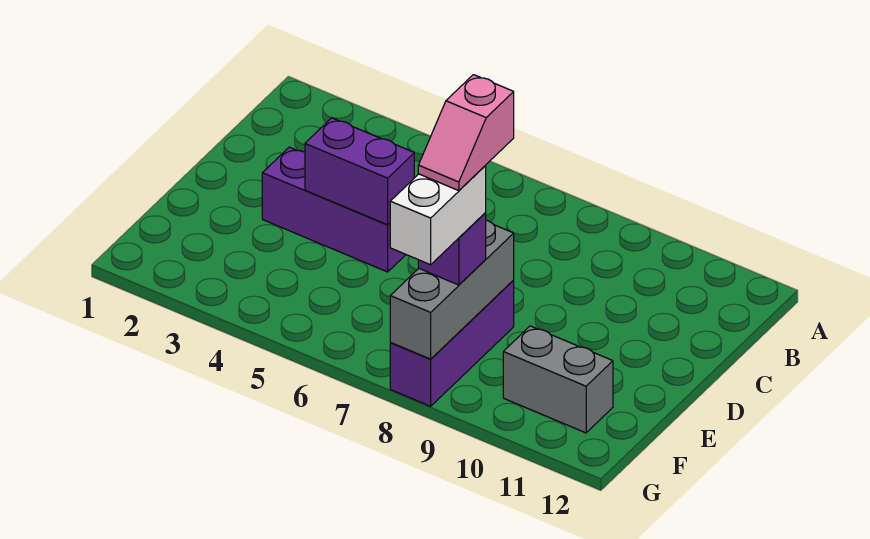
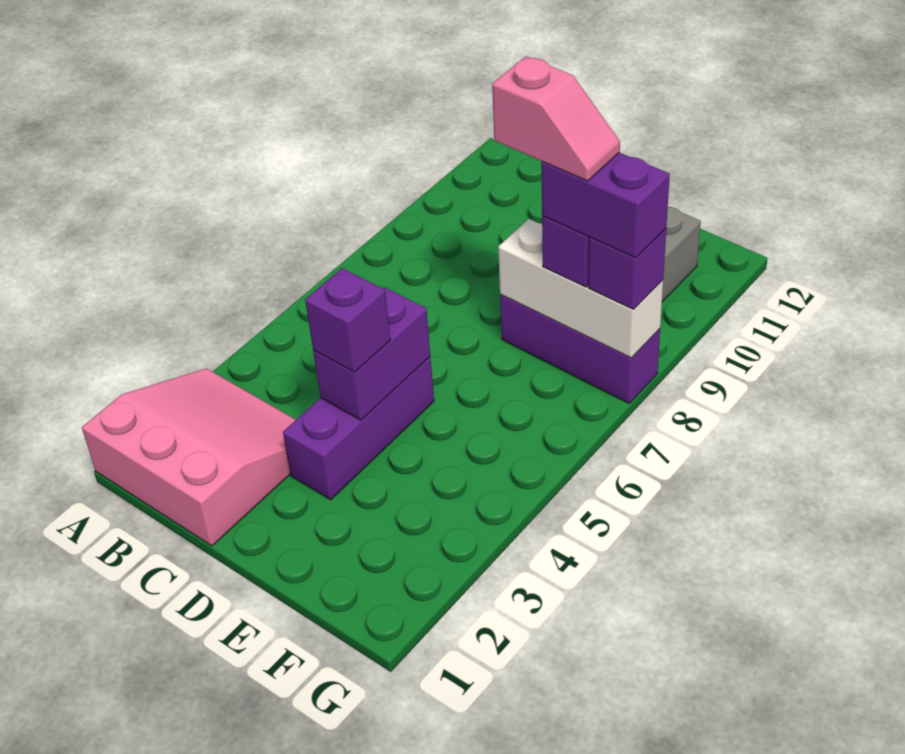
none -> pink slope A1:C3 level 1 top 1
none -> purple brick D4 level 3
grey brick E8:G8 level 2 -> white brick E8:G8 level 2
white brick F8:G8 level 4 -> purple brick F8:G8 level 4
none -> purple brick G8 level 3

